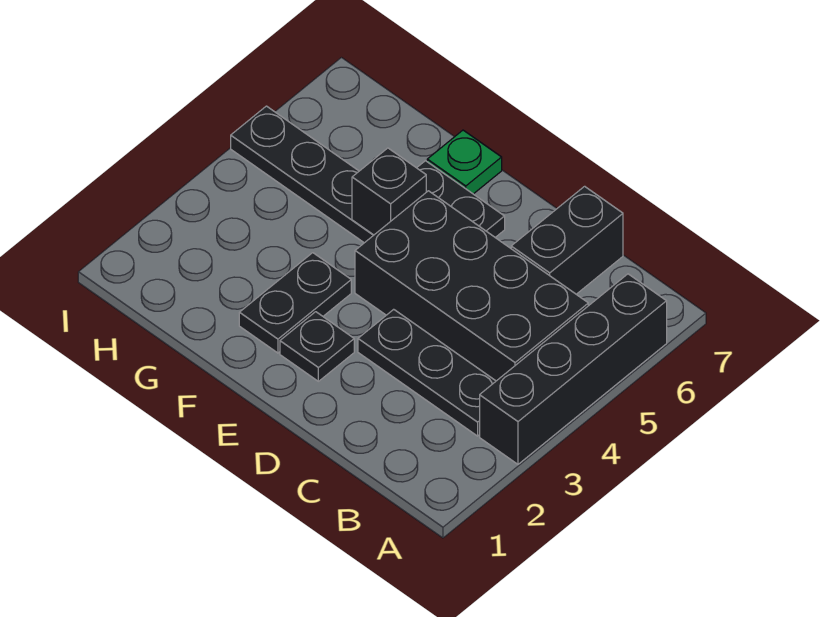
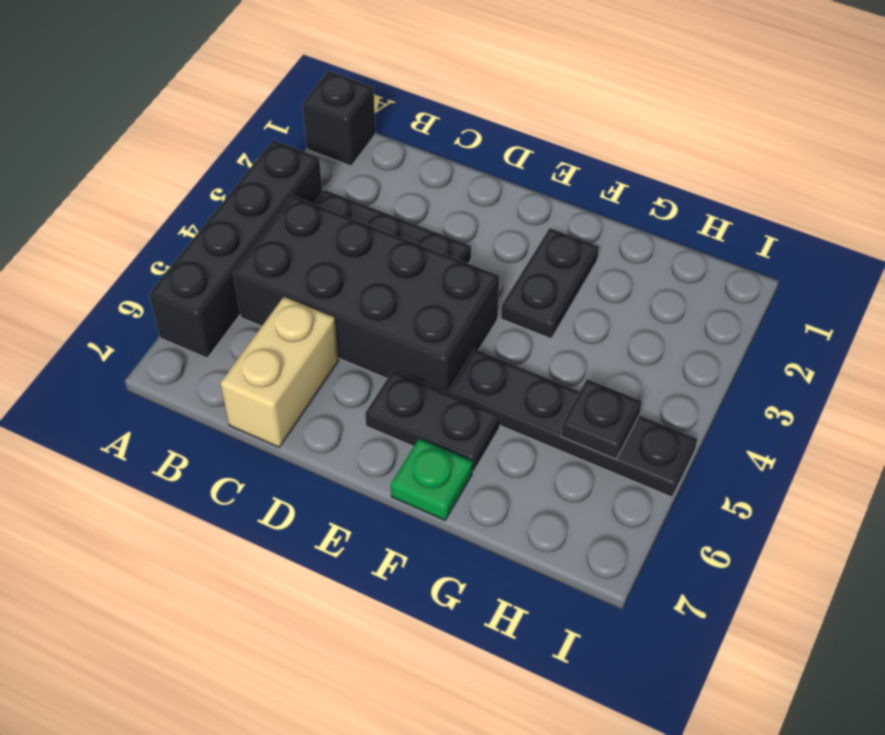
black brick C6:C7 level 1 -> tan brick C6:C7 level 1
black plate E2 level 1 -> black plate H5 level 2
black brick F5 level 2 -> black brick A1 level 1

